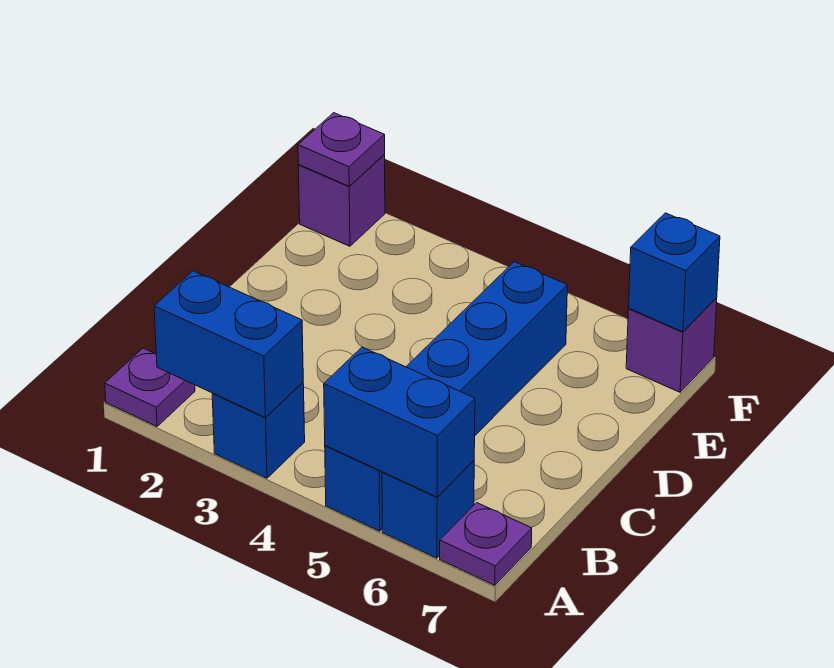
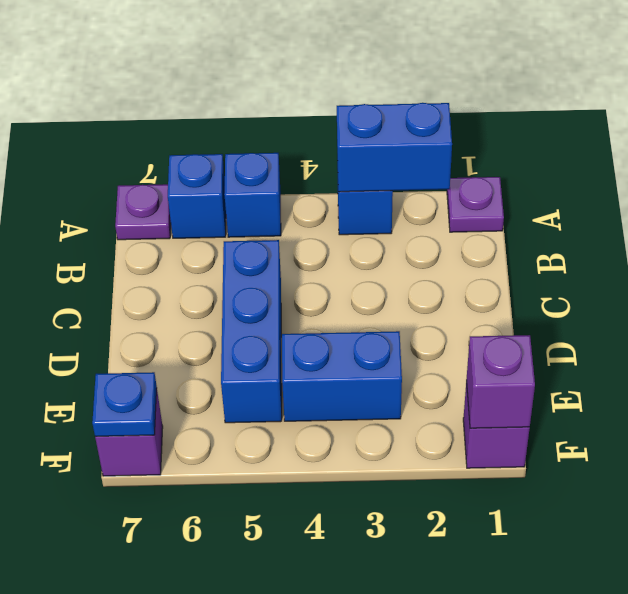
blue brick A5:A6 level 2 -> blue brick E3:E4 level 1
purple plate F1 level 2 -> purple brick F1 level 2
blue brick F7 level 2 -> blue plate F7 level 2

